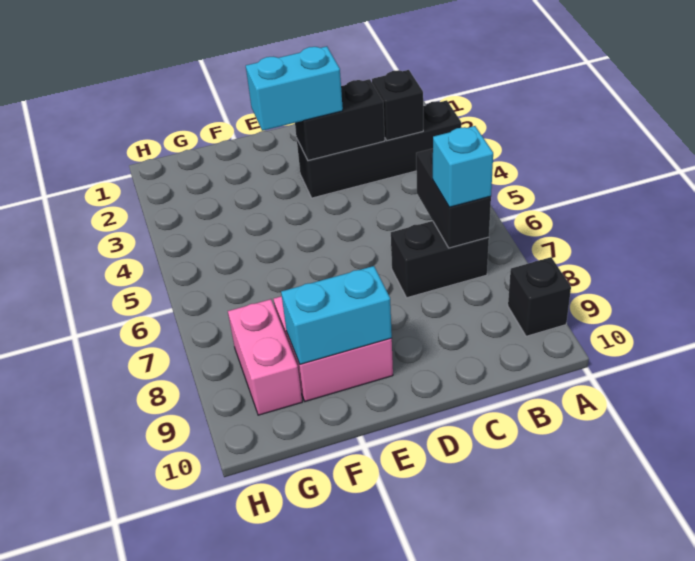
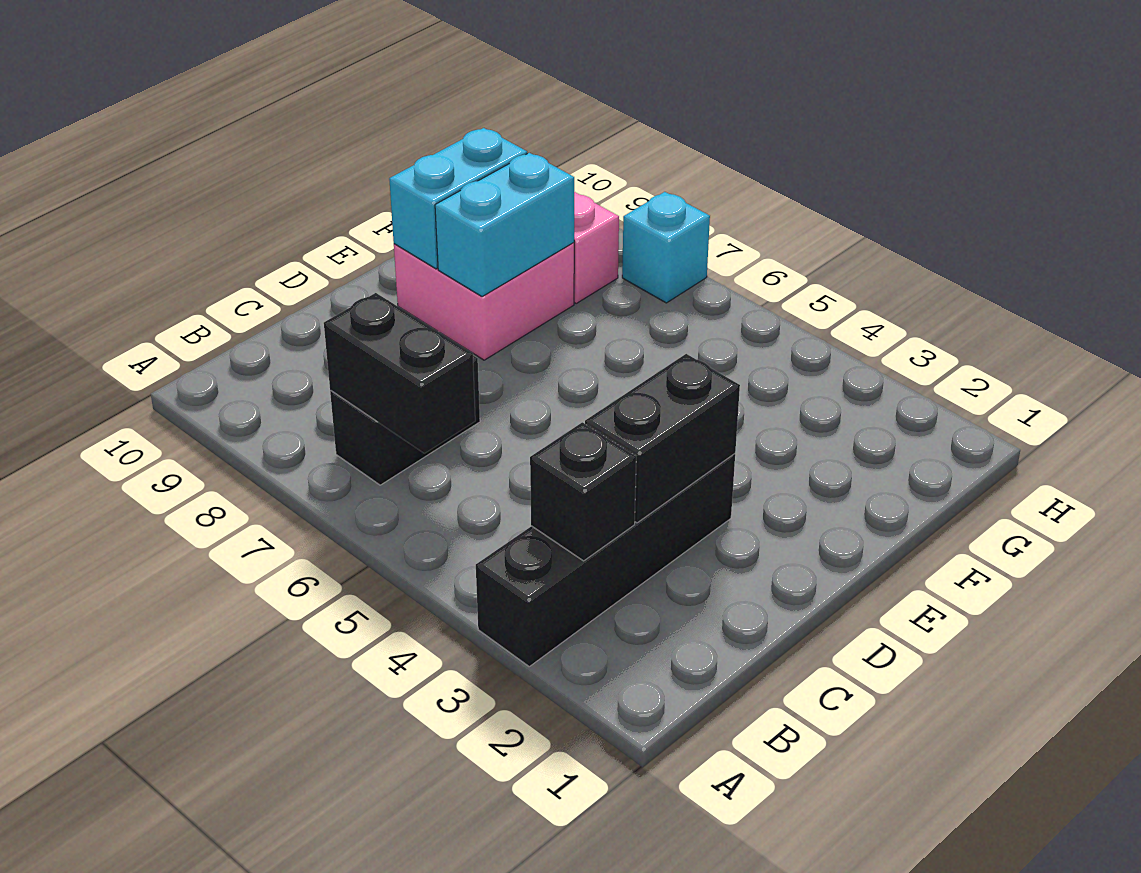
black brick A9 level 1 -> none
cyan brick B7 level 3 -> cyan brick H7 level 1
cyan brick D3:E3 level 3 -> cyan brick E8:F8 level 2

